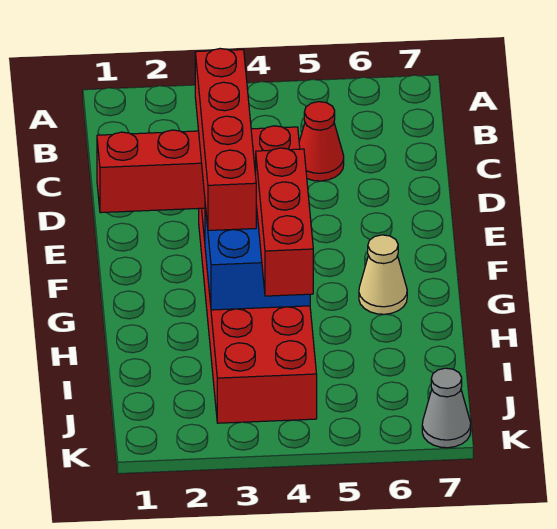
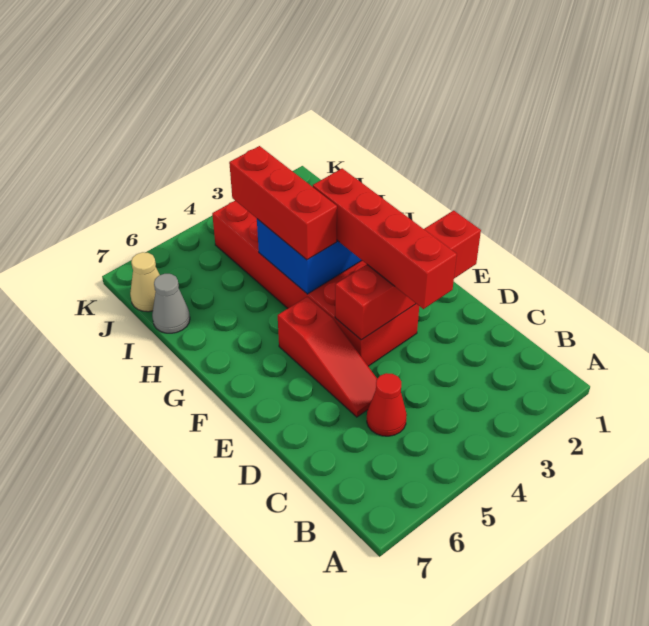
none -> red slope D5:F5 level 1 top F
tan cone G6 level 1 -> tan cone J7 level 1
grey cone K7 level 1 -> grey cone I7 level 1

